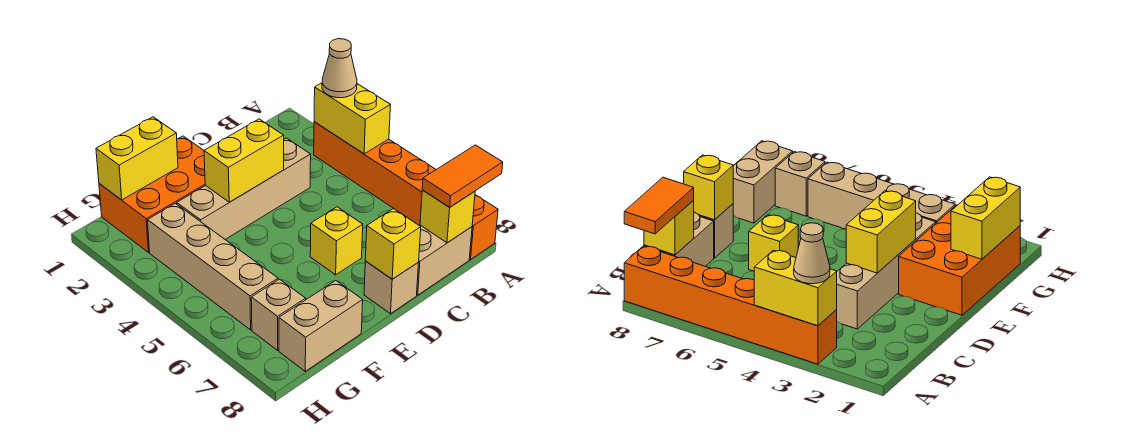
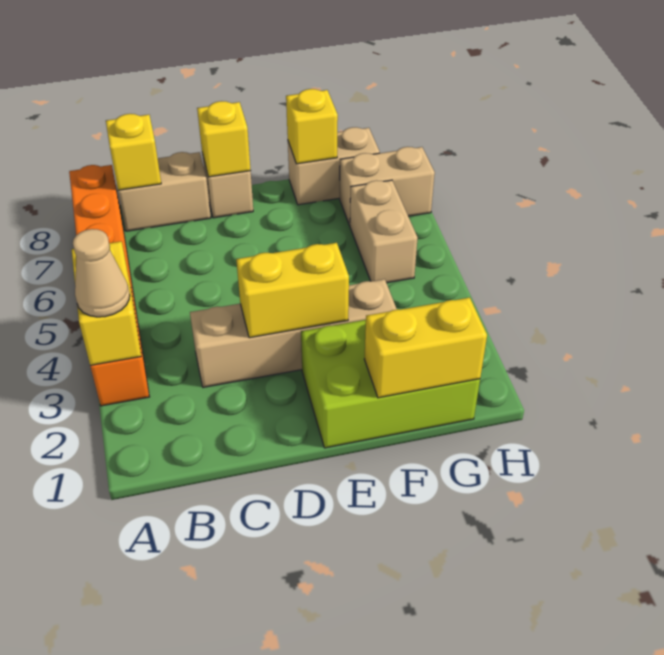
orange tile A8:B8 level 3 -> none
yellow brick D6 level 1 -> yellow brick F8 level 2
orange brick E1:G2 level 1 -> lime brick E1:G2 level 1
tan brick G3:G6 level 1 -> tan brick G5:G6 level 1
tan brick G7 level 1 -> tan brick G7:H7 level 1

